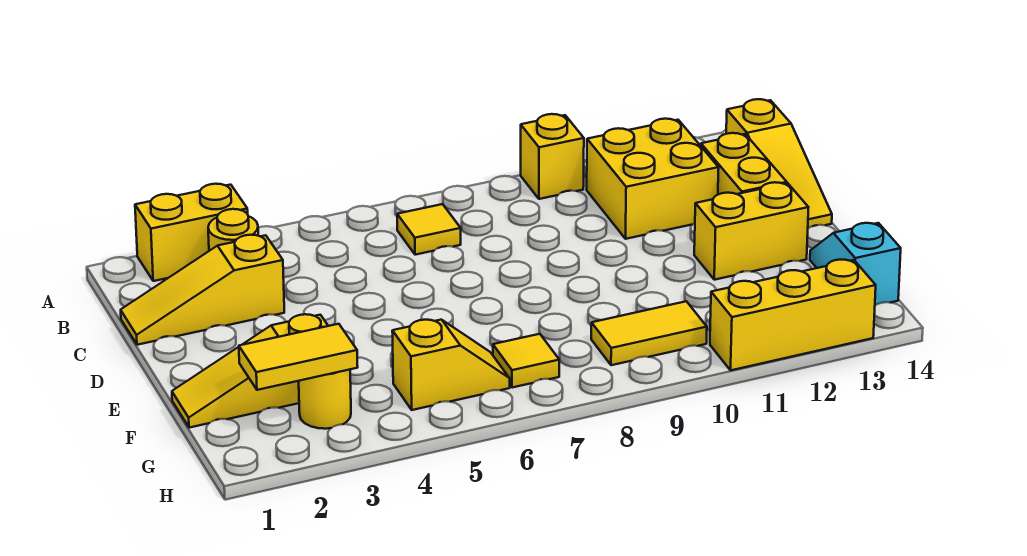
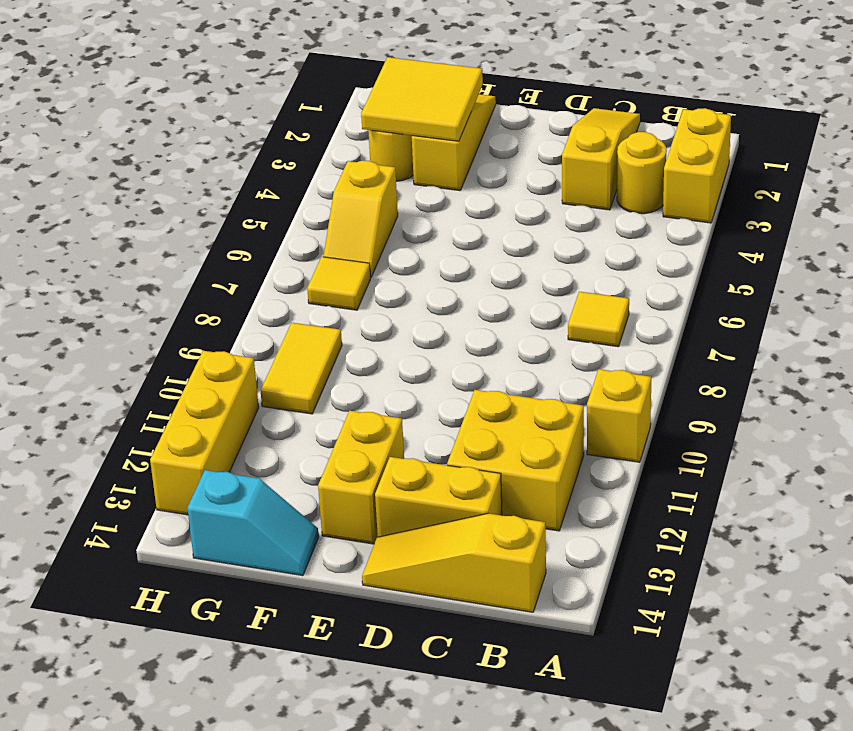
yellow tile G2:G3 level 2 -> yellow tile F2:G3 level 2

